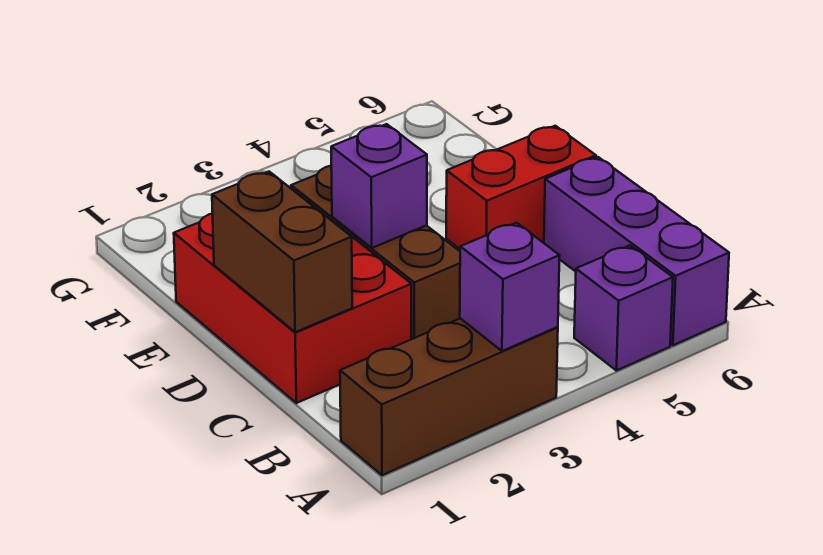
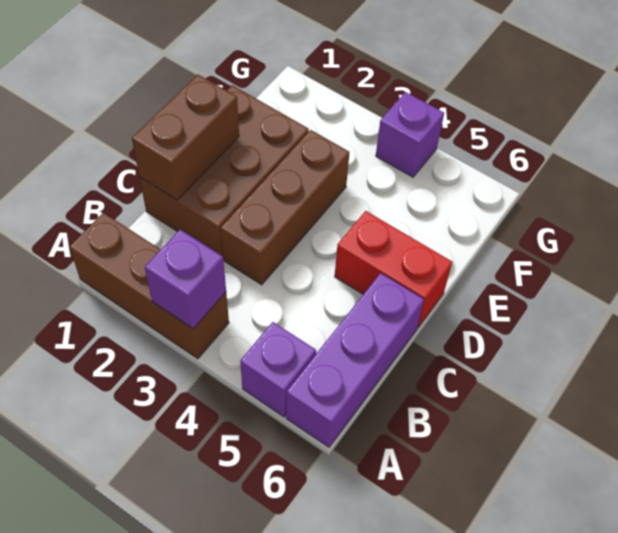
red brick C1:E2 level 1 -> brown brick C1:E2 level 1
purple brick D3 level 2 -> purple brick G4 level 1

